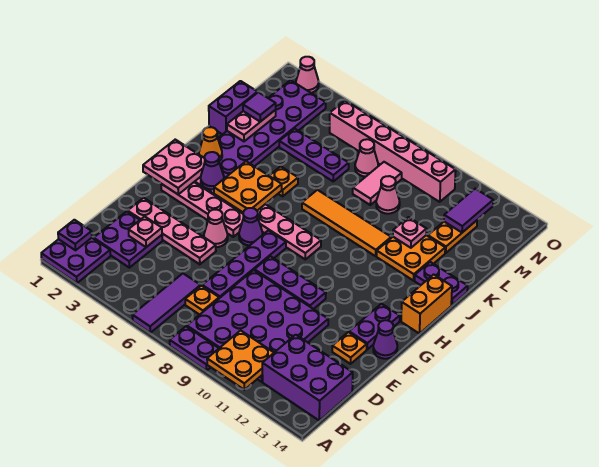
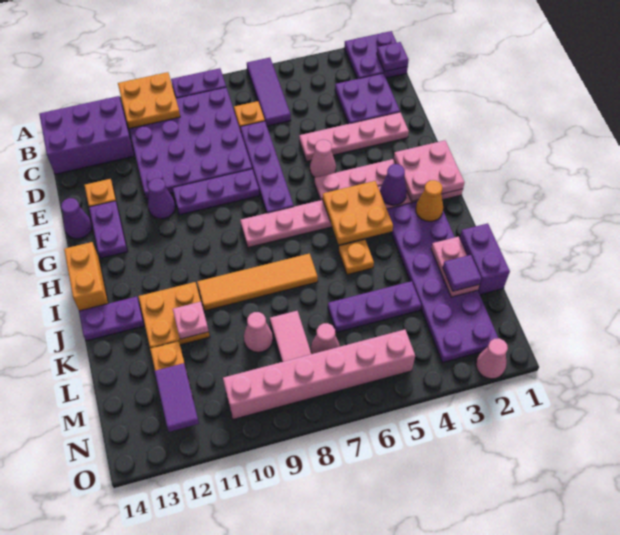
pink plate D3 level 2 -> none
purple cone G6 level 1 -> purple cone F11 level 1

